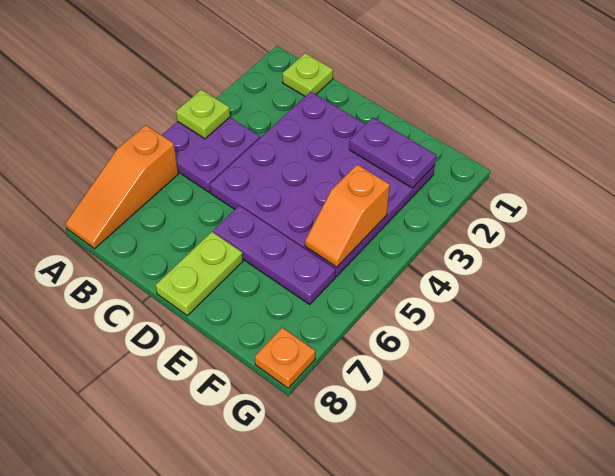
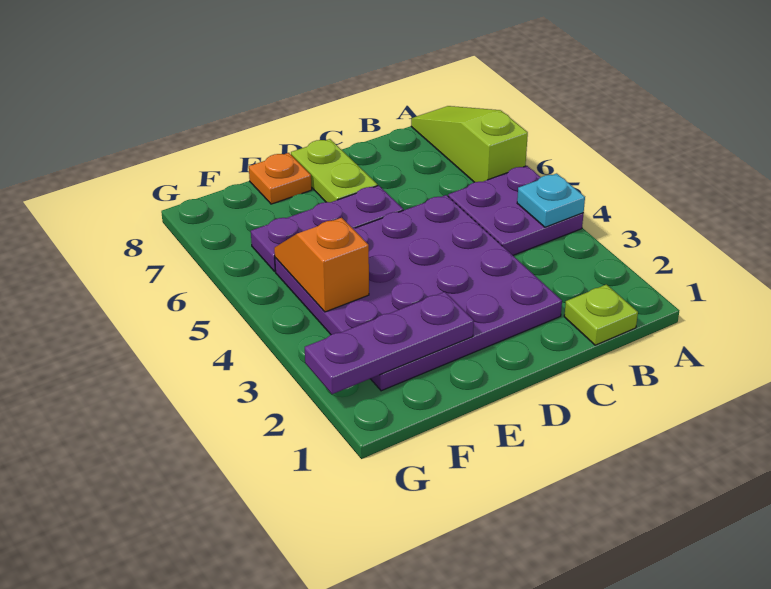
lime plate A4 level 2 -> cyan plate A4 level 2
orange slope A6:A8 level 1 top 6 -> lime slope A6:A8 level 1 top 6
purple plate E2:F2 level 2 -> purple plate E2:G2 level 2
orange plate G8 level 1 -> orange plate E8 level 1

